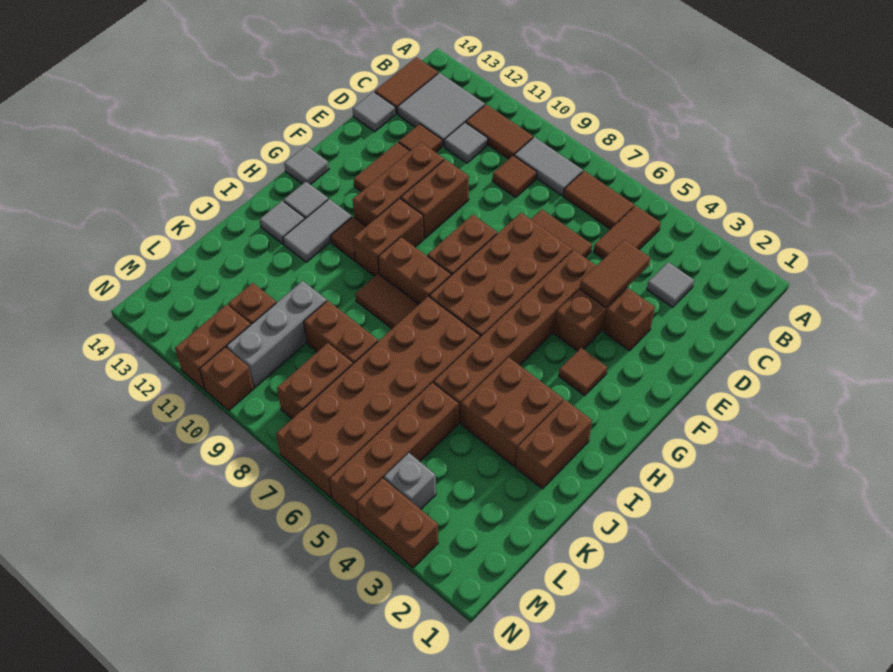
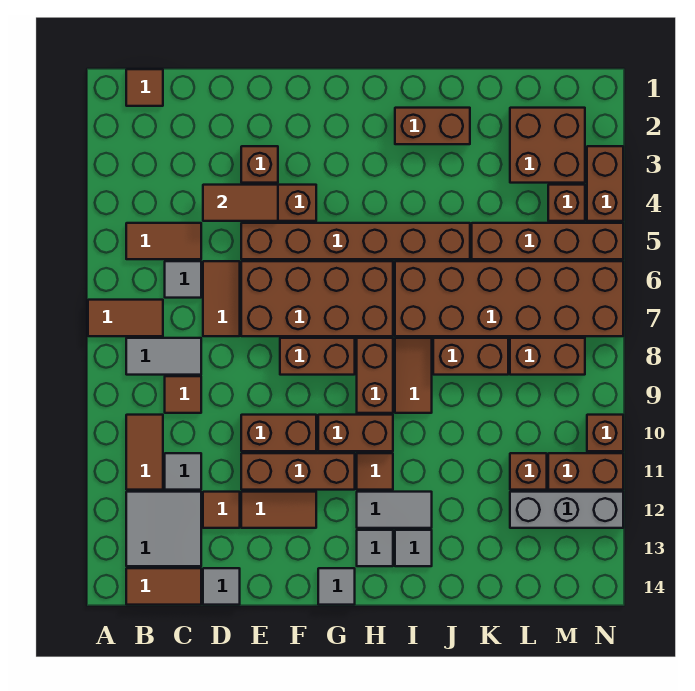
brown tile B6:B7 level 1 -> brown tile A7:B7 level 1
grey tile B8:B9 level 1 -> grey tile B8:C8 level 1
grey tile C3 level 1 -> grey tile C6 level 1
brown tile G3 level 1 -> brown tile B1 level 1
brown brick I3:J4 level 1 -> brown brick L2:M3 level 1
brown brick K8:K9 level 1 -> brown brick J8:K8 level 1
grey brick K10:M10 level 1 -> grey brick L12:N12 level 1
grey brick M4 level 1 -> brown brick M4 level 1

